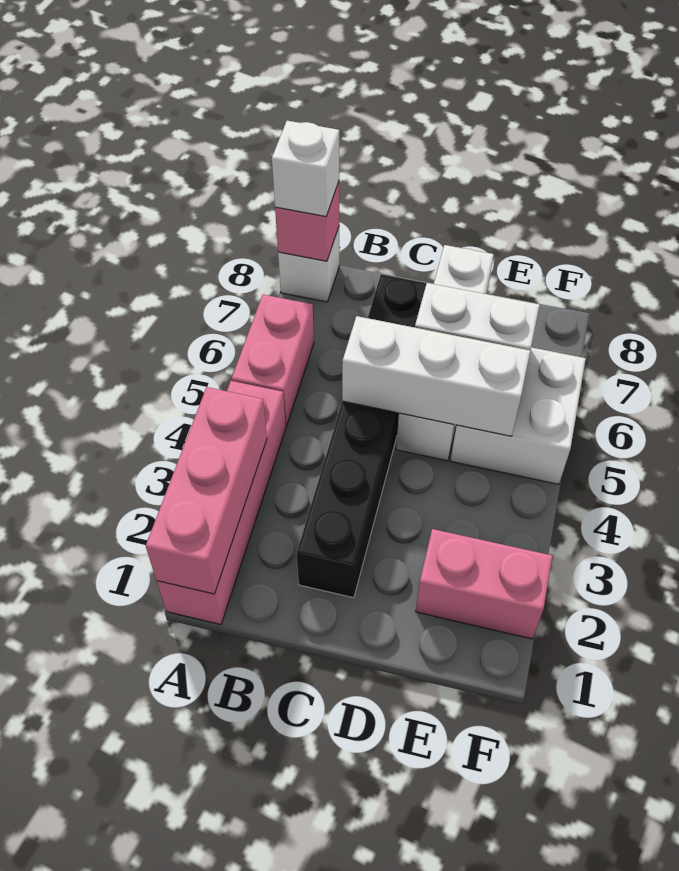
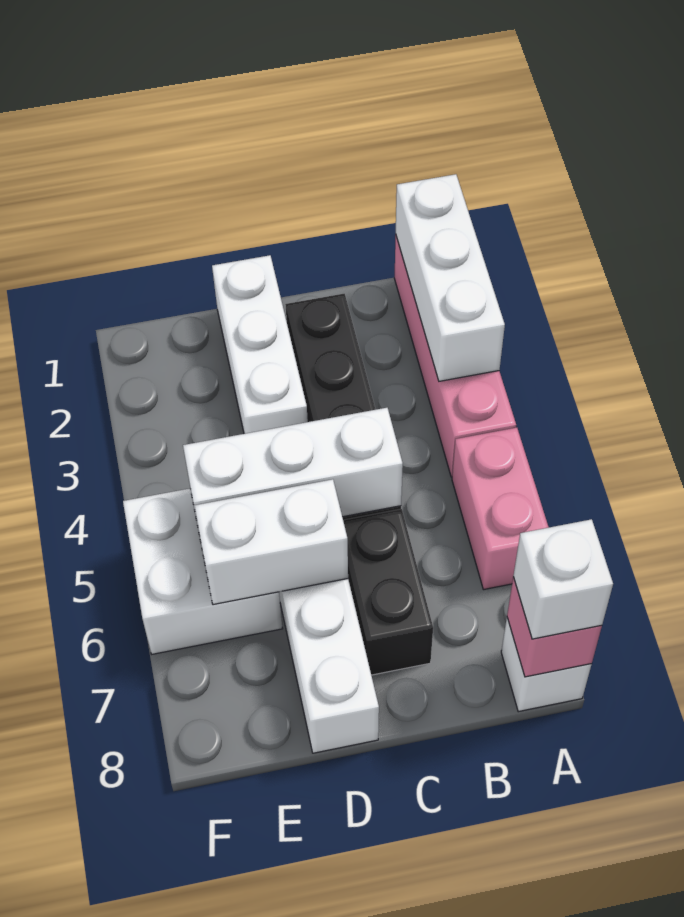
pink brick A1:A3 level 2 -> white brick A1:A3 level 2
none -> white brick D1:D3 level 1
pink brick E2:F2 level 1 -> none

